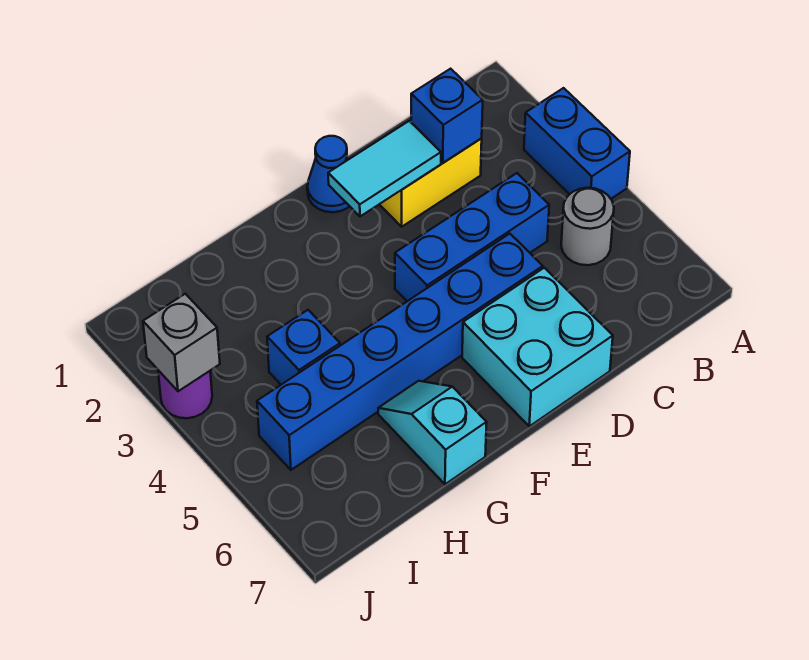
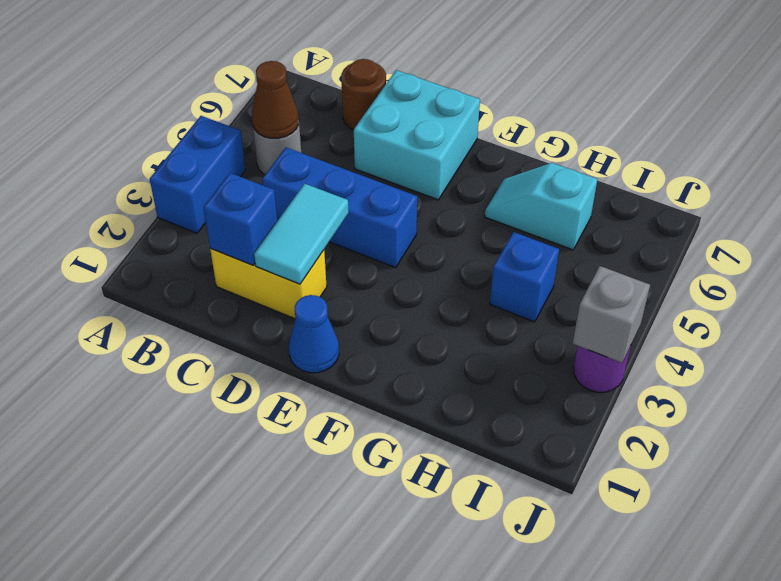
none -> brown cone B5 level 2
none -> brown round brick C7 level 1
cyan tile D2:E2 level 2 -> cyan tile D2:D3 level 2
blue brick D5:I5 level 1 -> none
cyan slope G6:G7 level 1 top 7 -> cyan slope G6:H6 level 1 top H

